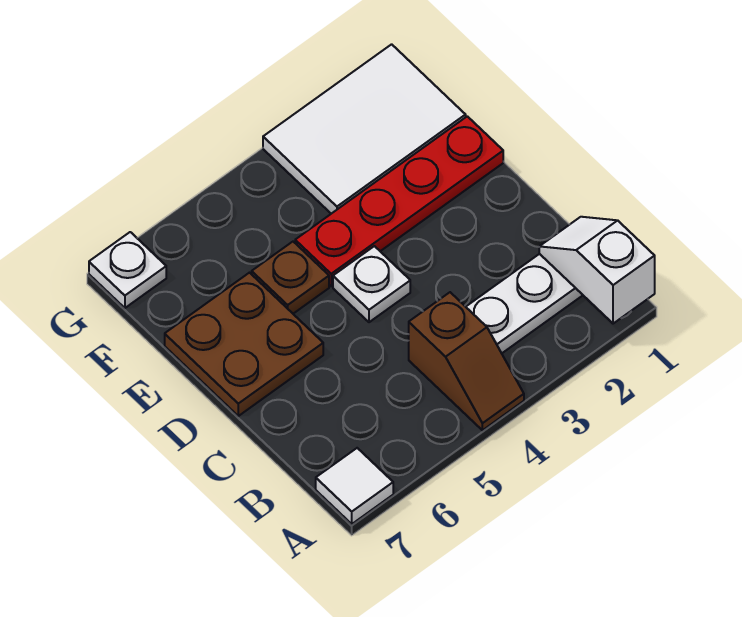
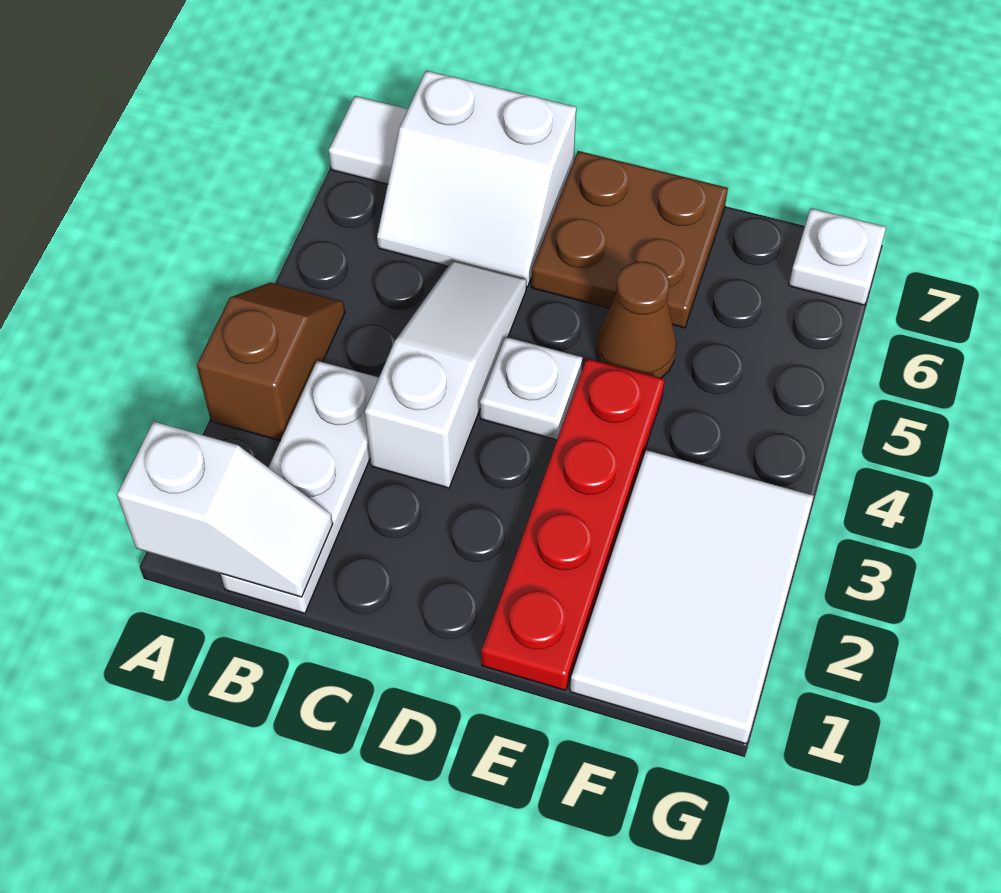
brown slope A4:B4 level 1 top B -> brown slope A3:A4 level 1 top 3
none -> white slope B6:C7 level 1 top 7
none -> white slope C3:C5 level 1 top 3
brown plate E5 level 1 -> brown cone E5 level 1

